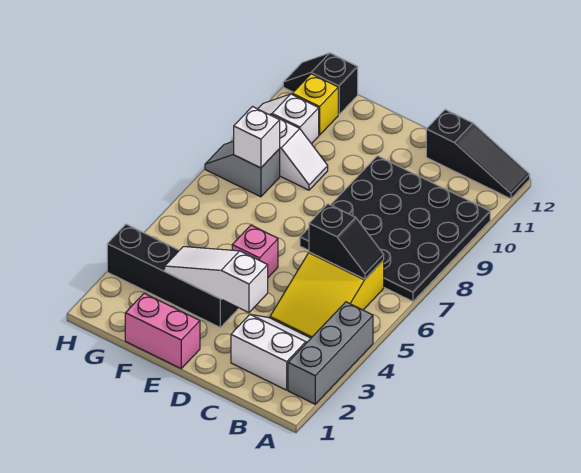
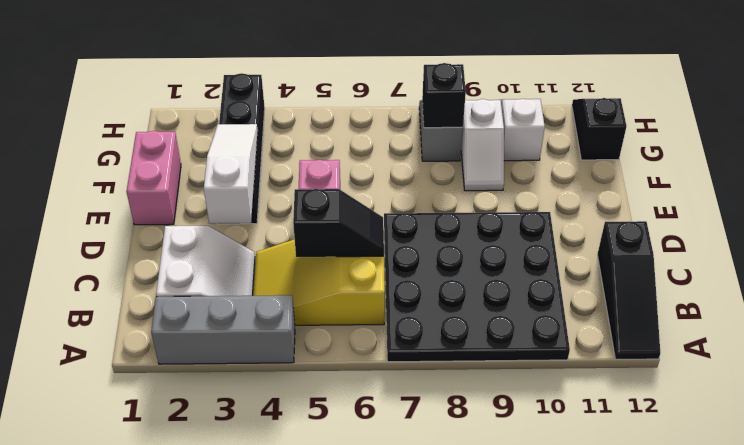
black slope B6:C6 level 2 top C -> black slope C5:C6 level 2 top 5
white brick G8 level 2 -> black brick G8 level 2
yellow brick G11 level 1 -> none

